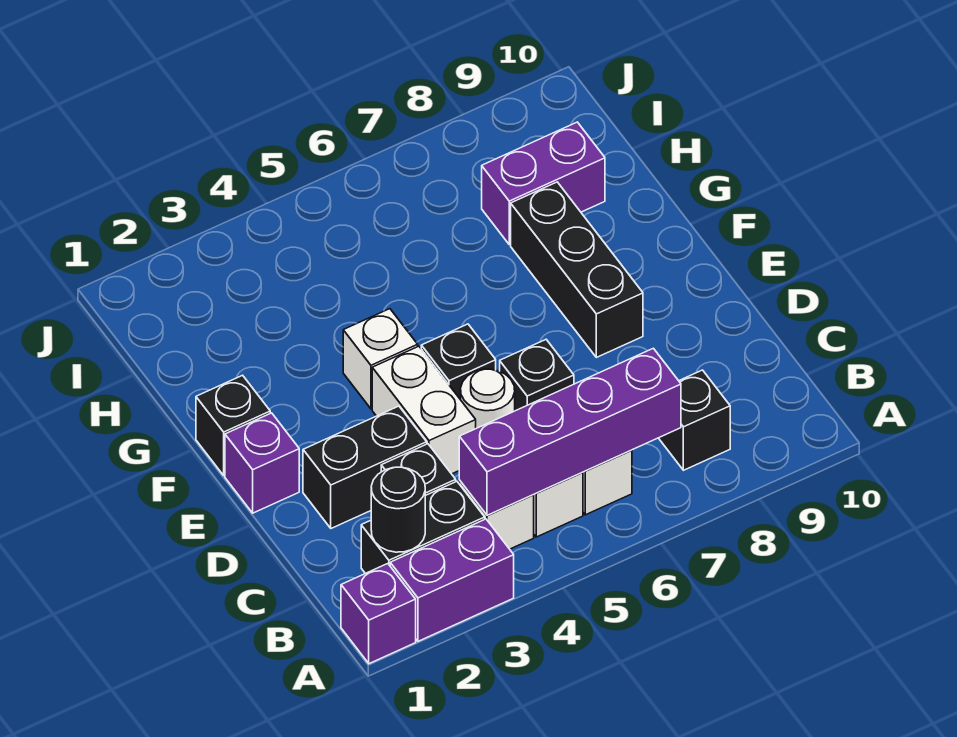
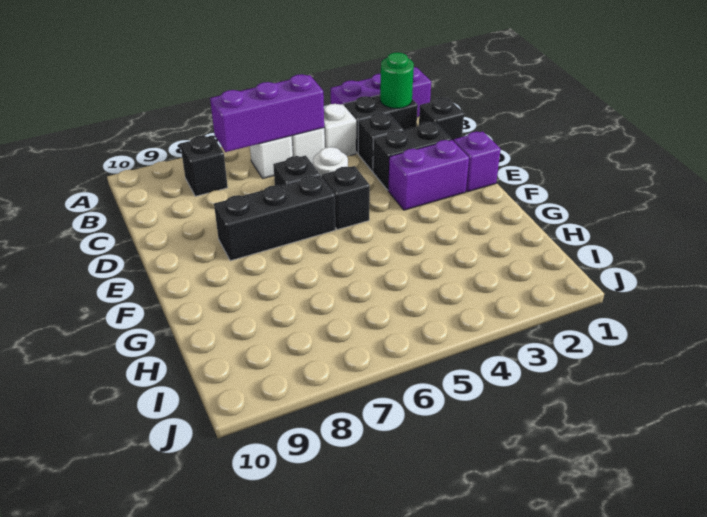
black round brick B2 level 2 -> green round brick B2 level 2
purple brick B4:B7 level 2 -> purple brick B5:B7 level 2
white brick D4:E4 level 1 -> none
black brick E8:G8 level 1 -> black brick E6:E8 level 1
black brick F1 level 1 -> black brick C1 level 1
white brick F4 level 1 -> none
purple brick H8:H9 level 1 -> purple brick E2:E3 level 1

